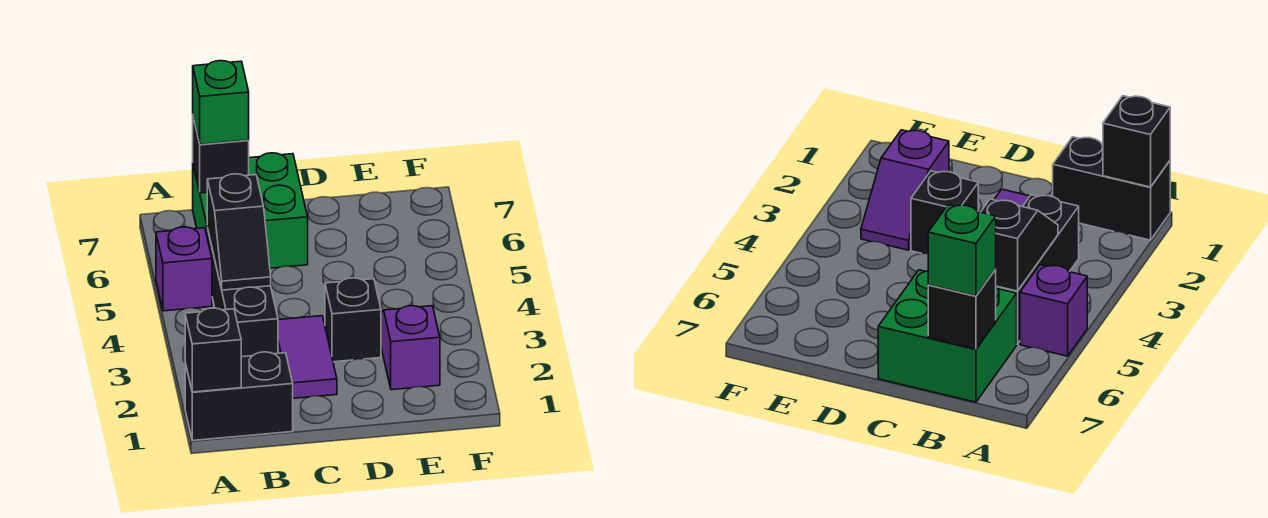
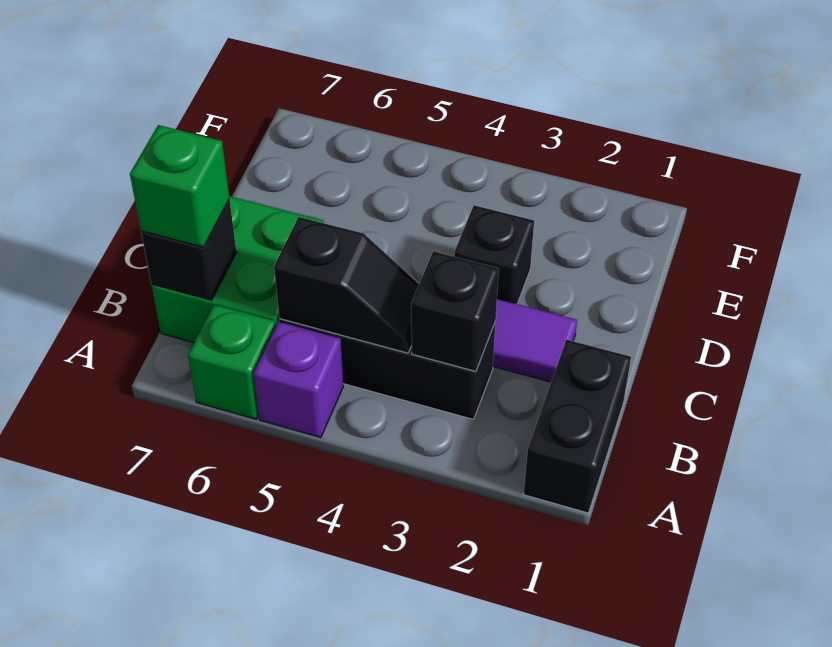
black brick A1 level 2 -> black brick B3 level 2
none -> green brick A6 level 1
purple slope E2:E3 level 1 top 2 -> none

